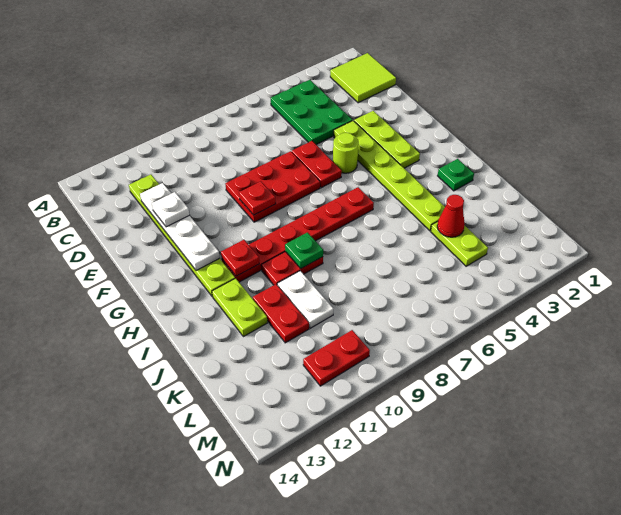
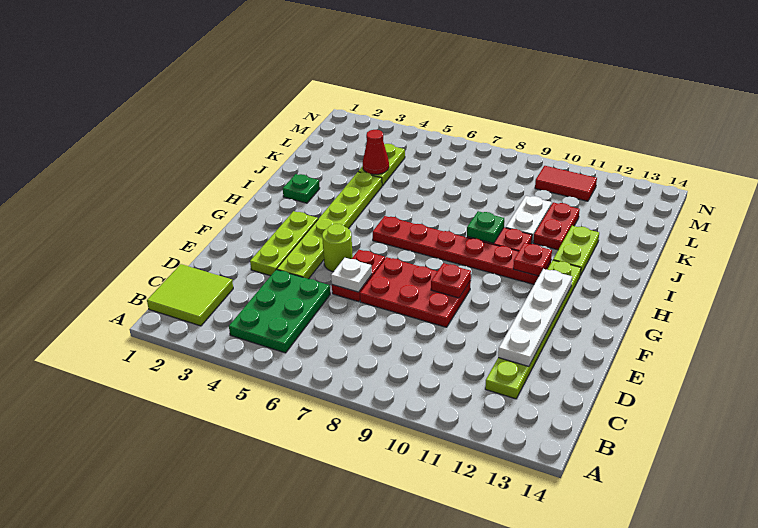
white plate E12 level 3 -> white plate E6 level 2
red plate M10:M11 level 1 -> red tile M10:M11 level 1

